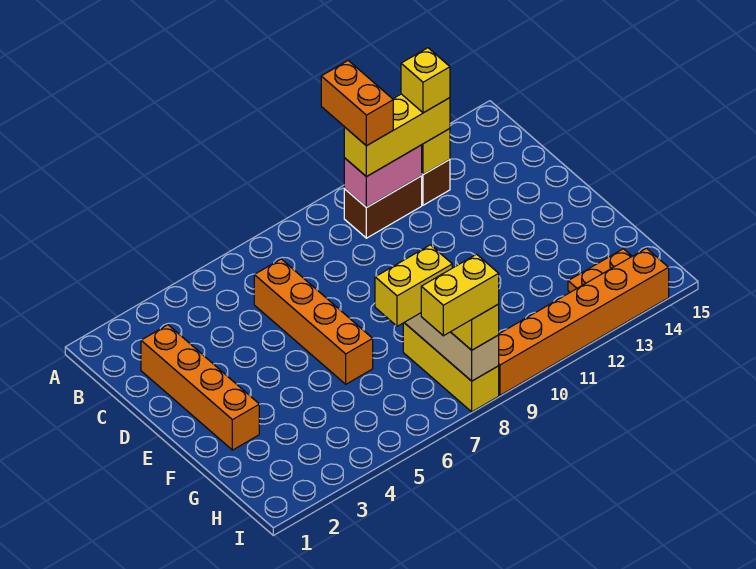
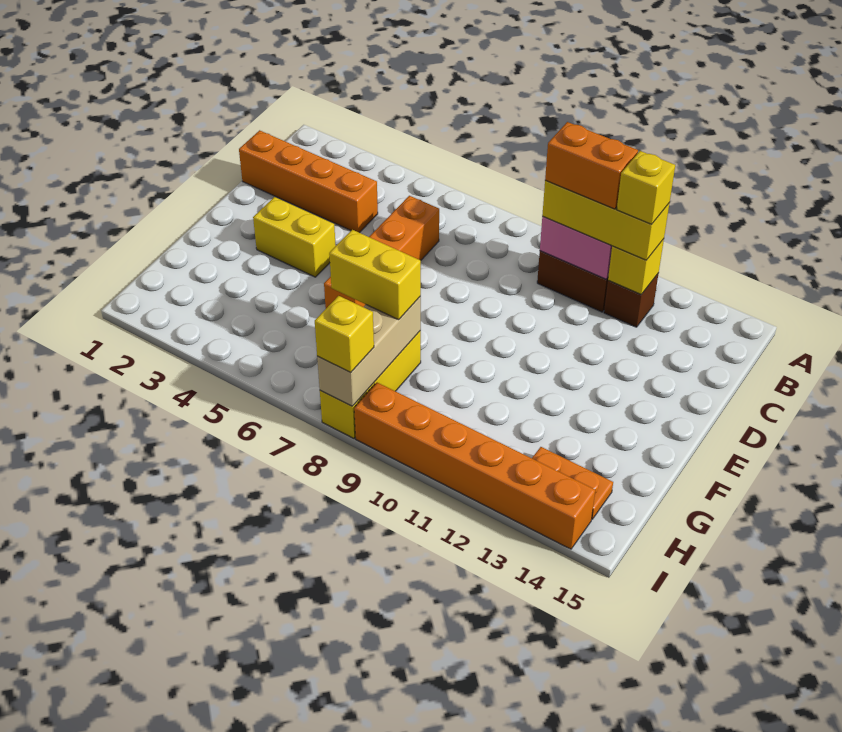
orange brick A10:B10 level 4 -> orange brick B10:B11 level 4
orange brick C2:F2 level 1 -> orange brick C1:C4 level 1
yellow brick I7:I8 level 4 -> yellow brick E3:E4 level 1

